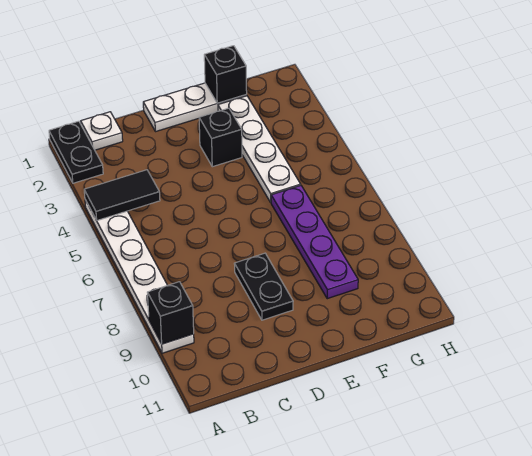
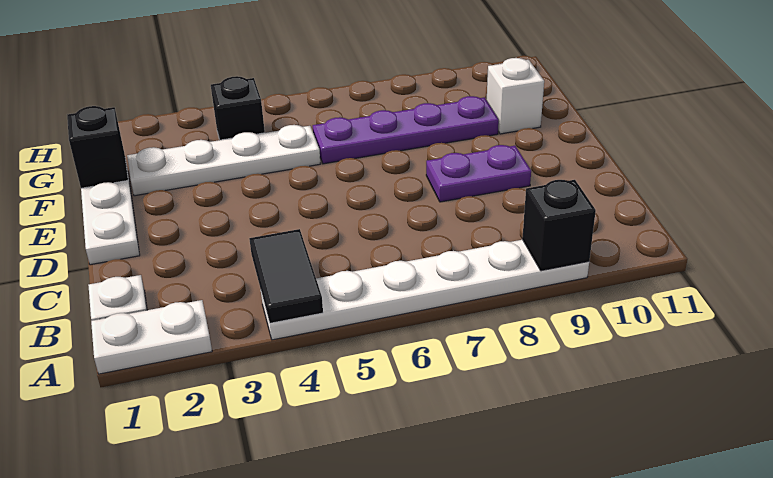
black plate A1:A2 level 1 -> white plate A1:A2 level 1
black plate D8:D9 level 1 -> purple plate D8:D9 level 1
black brick E3 level 1 -> black brick G4 level 1
none -> white brick F10 level 1

